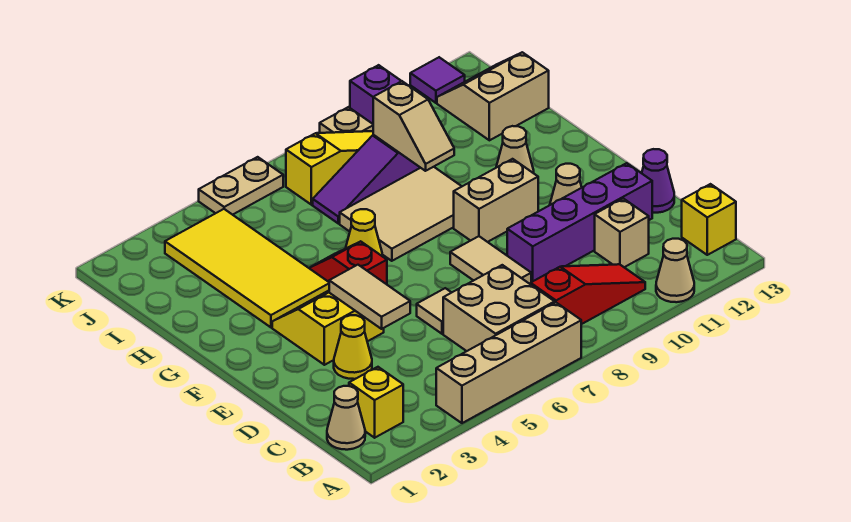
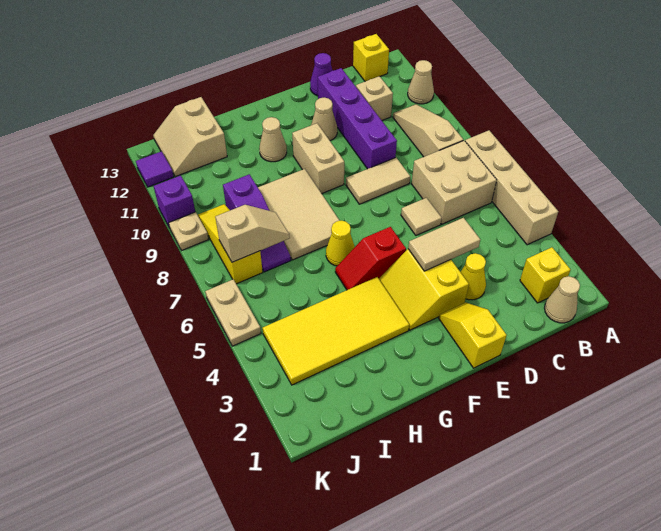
red slope B8:B10 level 1 top 8 -> tan slope B8:B10 level 1 top 8
none -> yellow slope E1:E2 level 1 top 1
tan slope H9:I9 level 2 top I -> tan slope I7:J7 level 2 top J

